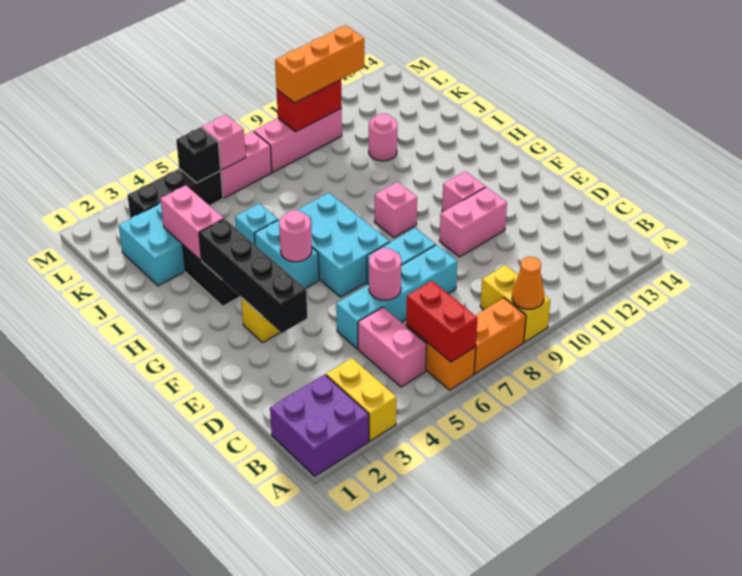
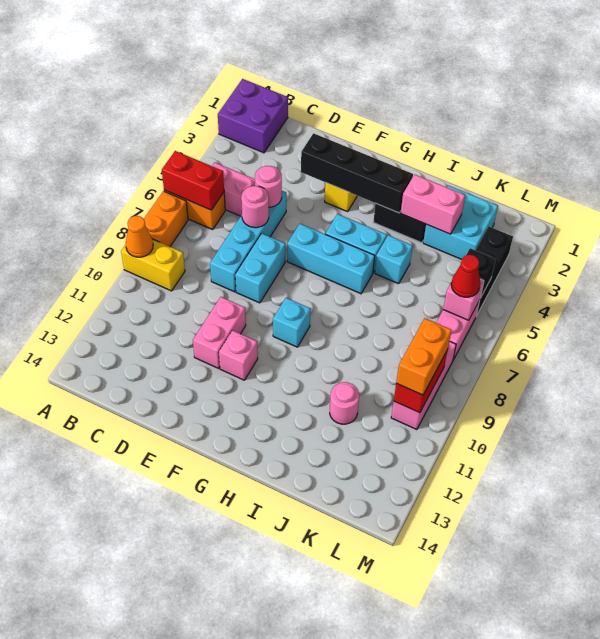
yellow brick A3:B3 level 1 -> none
cyan brick F6:H7 level 1 -> cyan brick F6:H6 level 1
pink round brick G5 level 2 -> pink round brick D5 level 2
pink brick G9 level 1 -> cyan brick G9 level 1
none -> red cone L6 level 3
orange brick L9:L11 level 3 -> orange brick L9:L10 level 3

